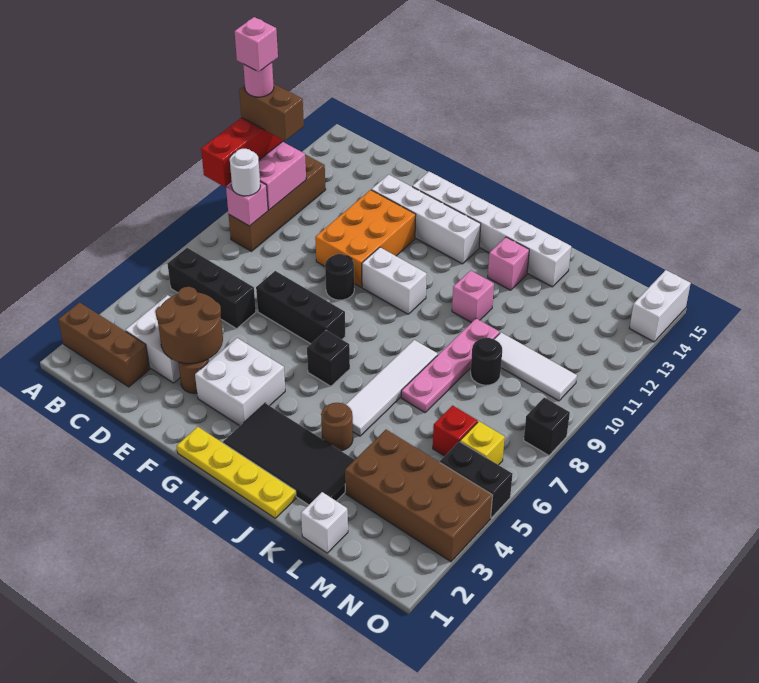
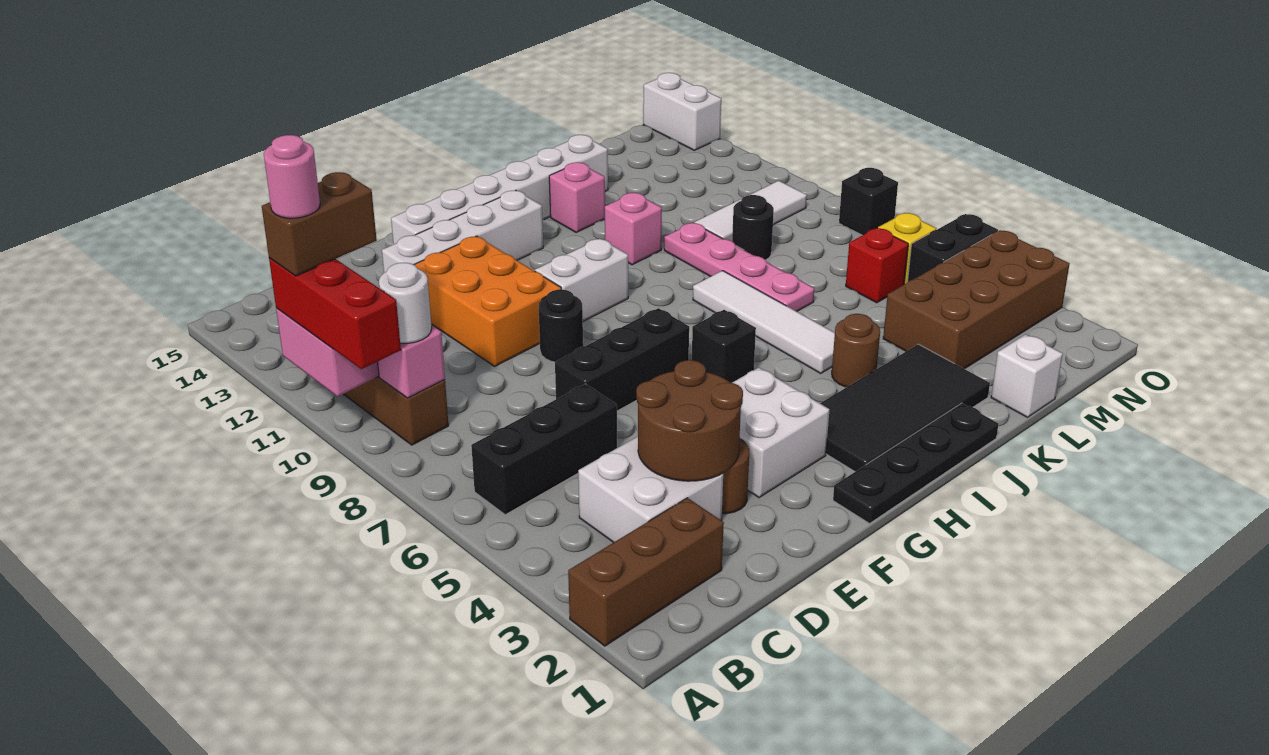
pink brick A11 level 6 -> none
yellow plate G1:J1 level 1 -> black plate G1:J1 level 1

